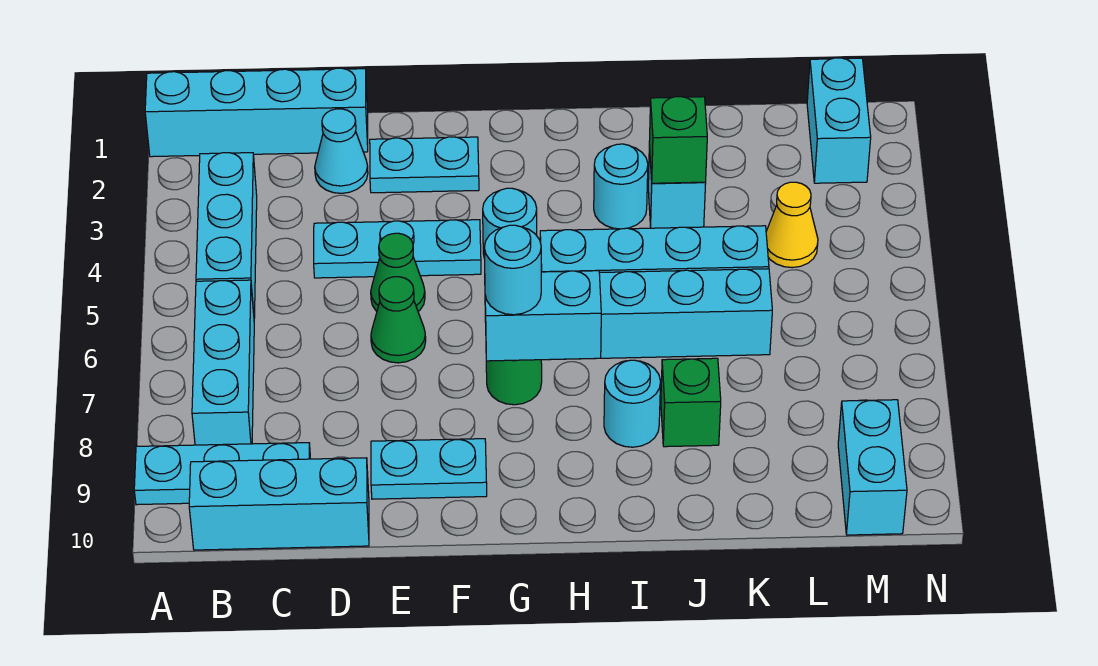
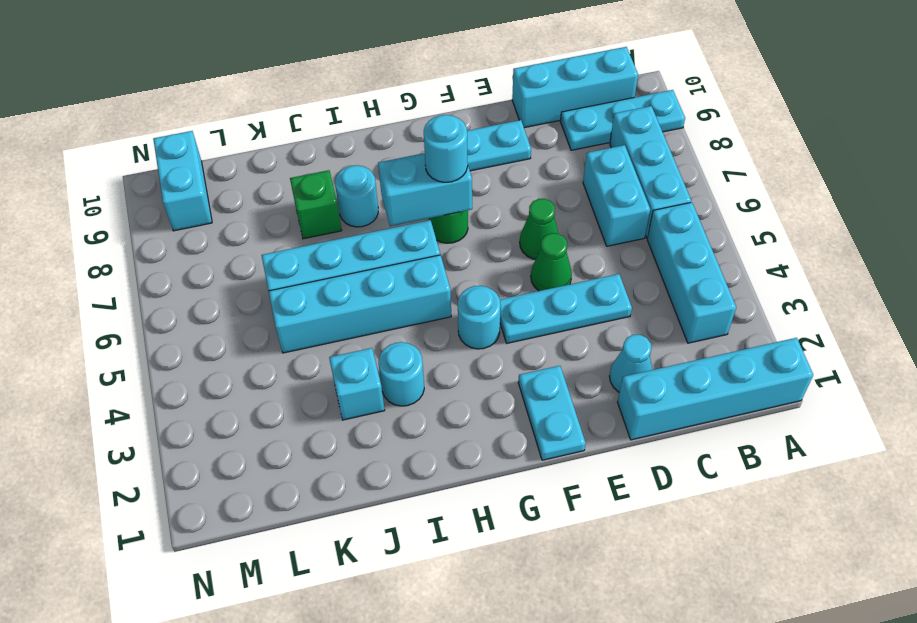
cyan plate E2:F2 level 1 -> cyan plate F1:F2 level 1
green brick J3 level 2 -> none
yellow cone L4 level 1 -> none
cyan brick M1:M2 level 1 -> cyan brick C6:C7 level 1

